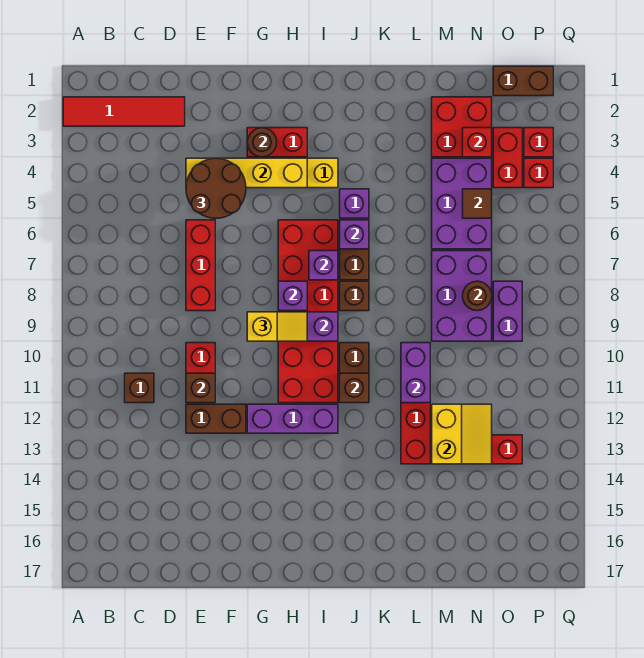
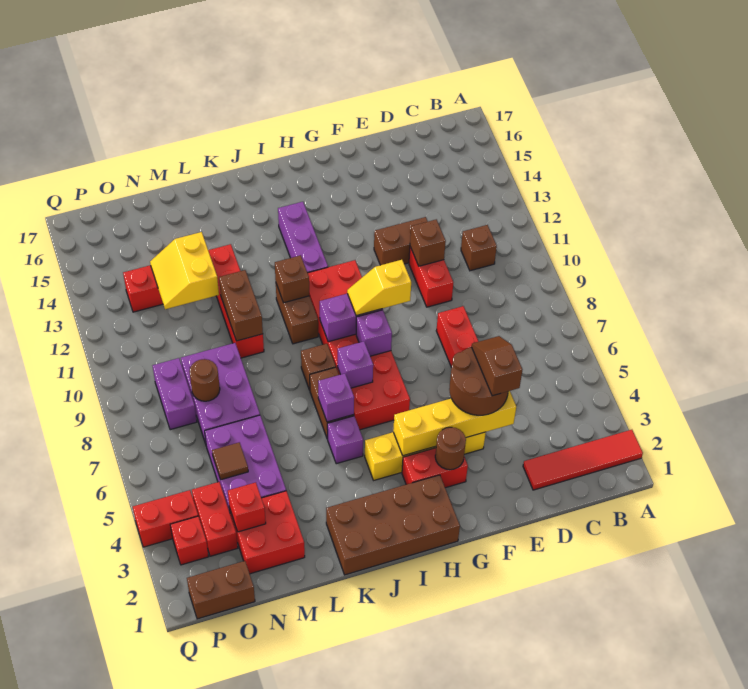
none -> brown slope E4:E5 level 4 top 4
purple brick G12:I12 level 1 -> purple brick I12:I14 level 1
none -> brown brick H1:K2 level 1
purple brick L10:L11 level 2 -> brown brick L10:L11 level 2
red brick P4 level 1 -> red brick P4:Q4 level 1

